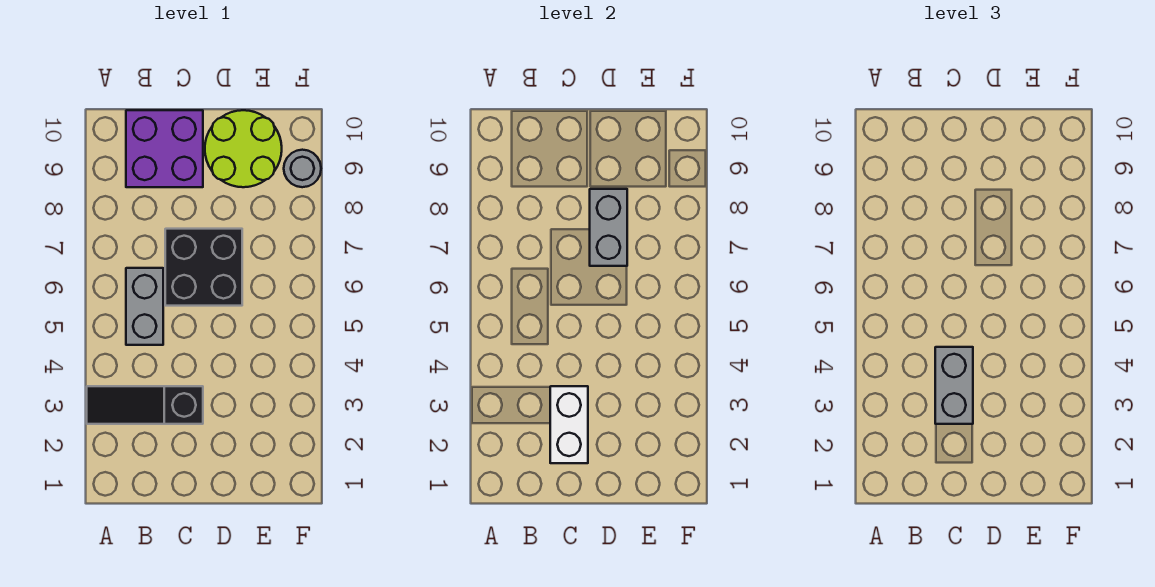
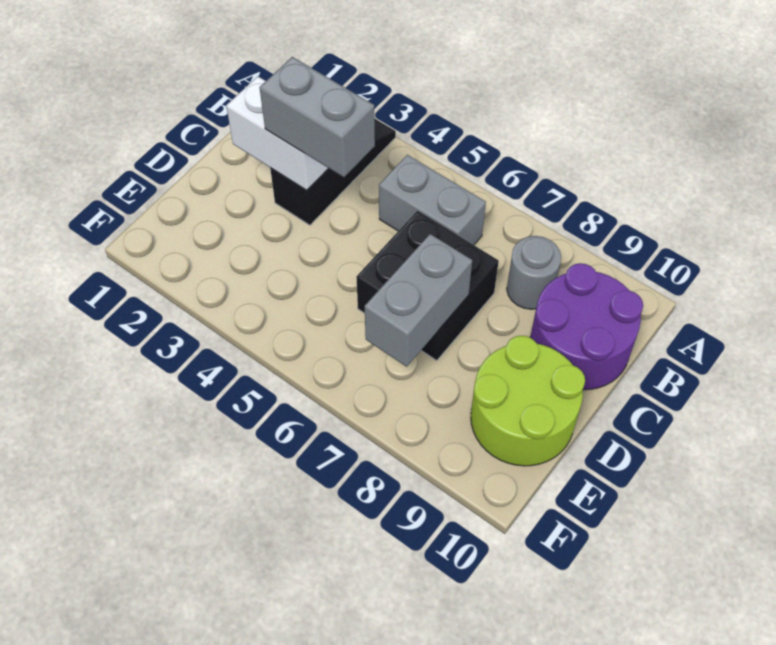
purple brick B9:C10 level 1 -> purple round brick B9:C10 level 1
grey brick D7:D8 level 2 -> grey brick D7:E7 level 2
grey round brick F9 level 1 -> grey round brick B8 level 1

